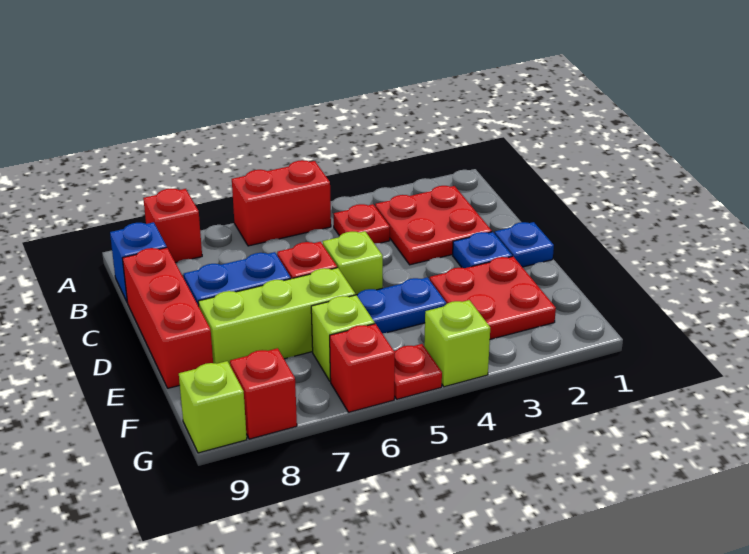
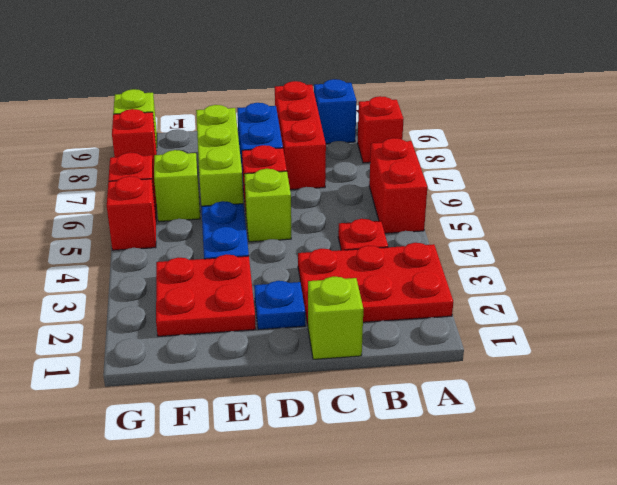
red plate B2:C3 level 1 -> red plate A2:C3 level 1
red brick C9:E9 level 1 -> red brick C7:C9 level 1
blue plate D1 level 1 -> none
lime brick G4 level 1 -> lime brick C1 level 1
red plate G5 level 1 -> red brick G5 level 1

